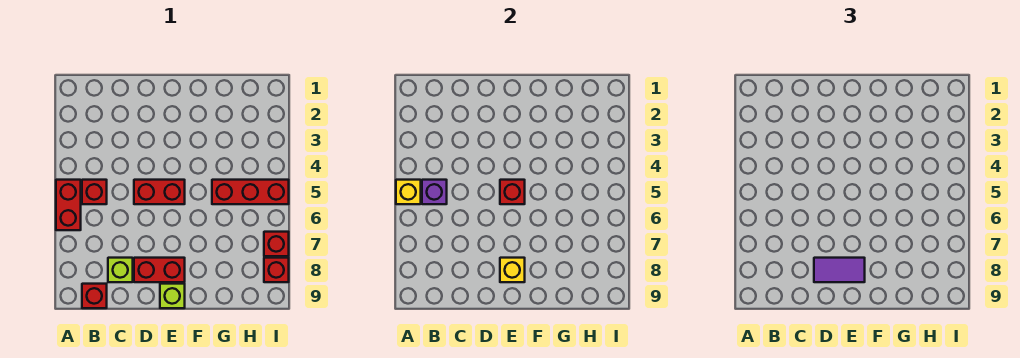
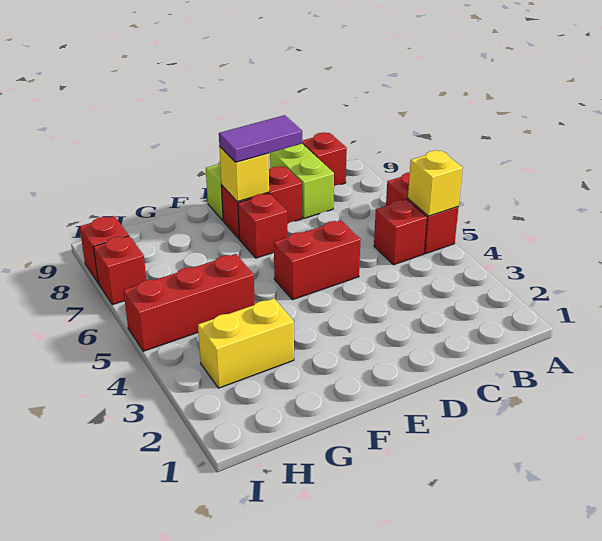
purple brick B5 level 2 -> none
lime brick C8 level 1 -> lime brick C8:C9 level 1
red brick E5 level 2 -> red brick E7 level 1
none -> yellow brick G3:H3 level 1

